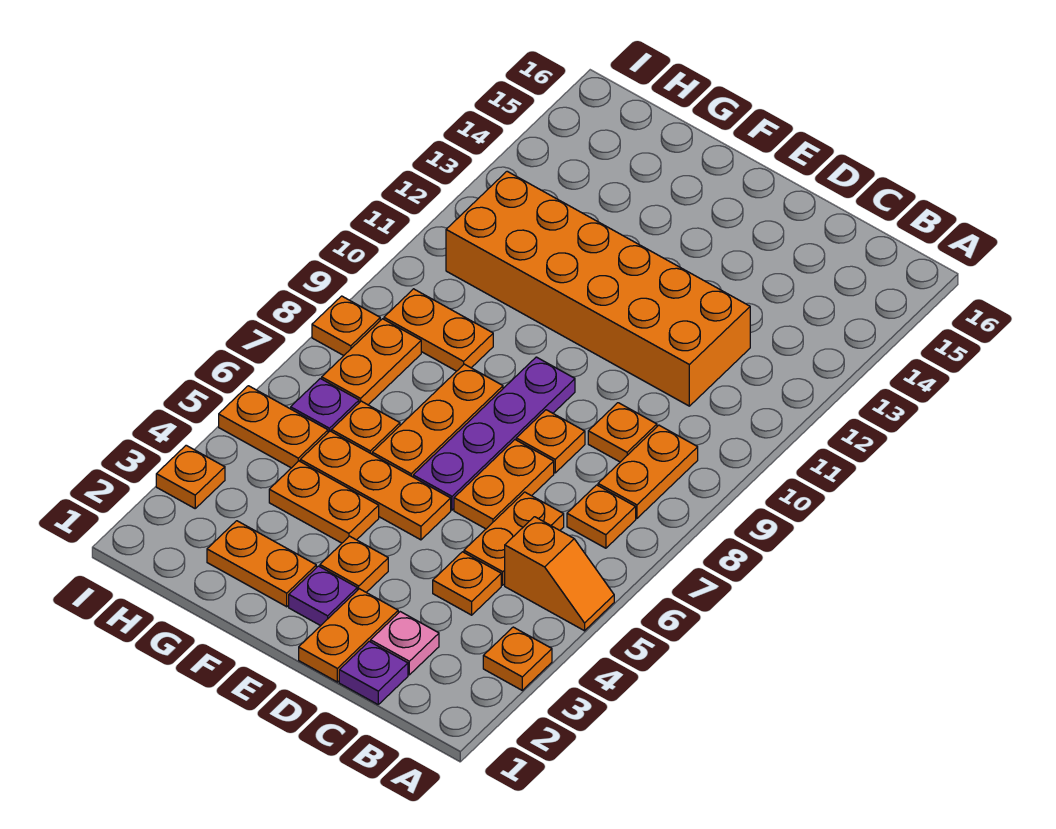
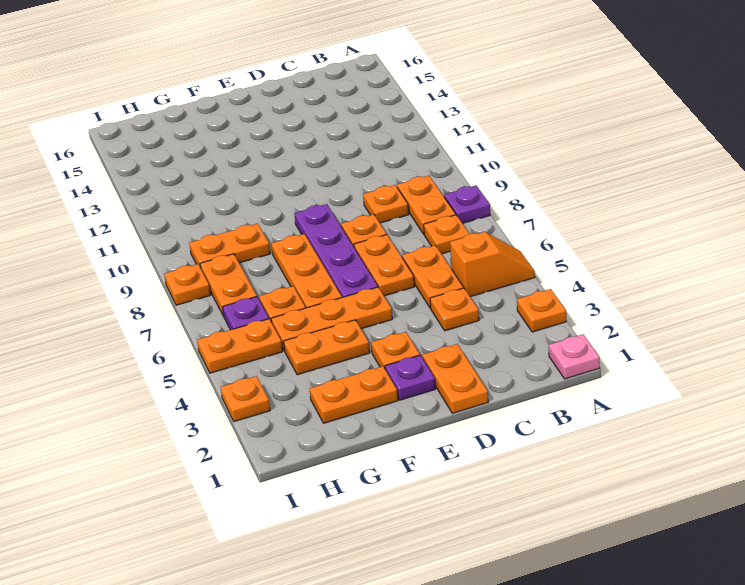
purple plate C1 level 1 -> purple plate A8 level 1
pink plate C2 level 1 -> pink plate A1 level 1
orange brick C11:H12 level 1 -> none

